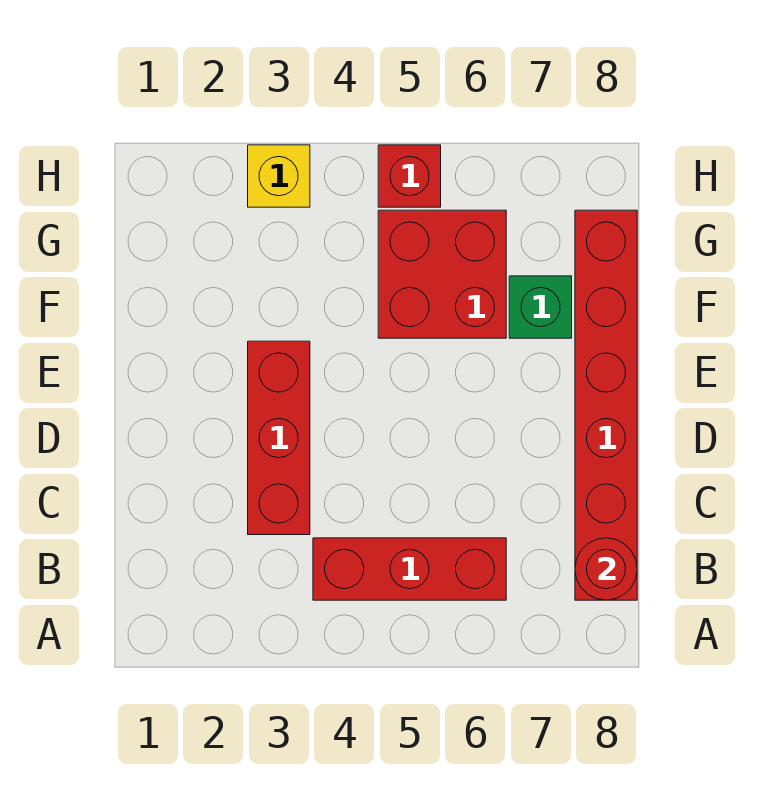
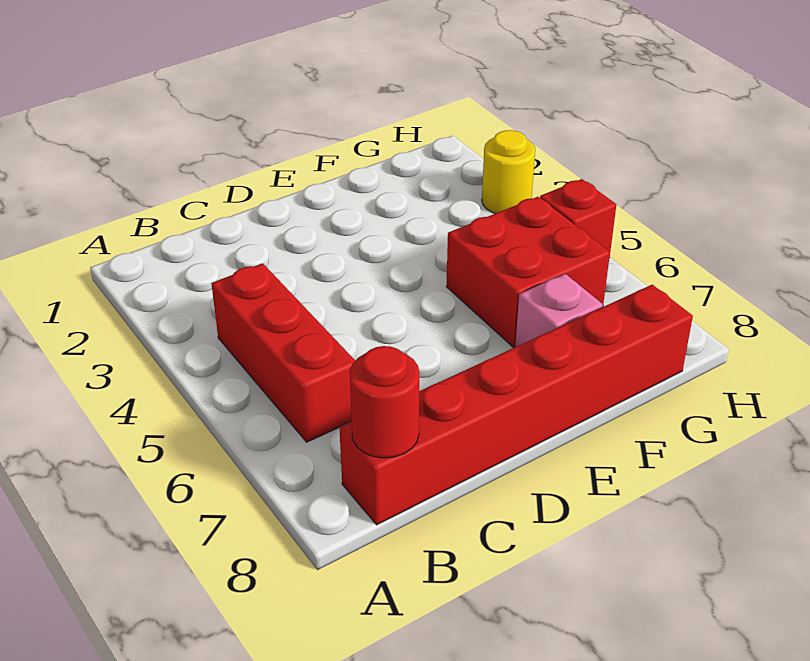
red brick C3:E3 level 1 -> none
green brick F7 level 1 -> pink brick F7 level 1
yellow brick H3 level 1 -> yellow round brick H3 level 1

